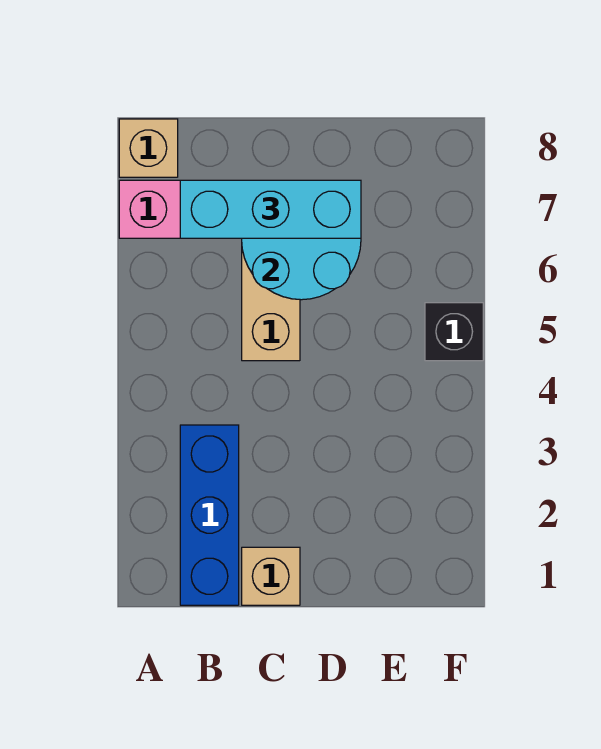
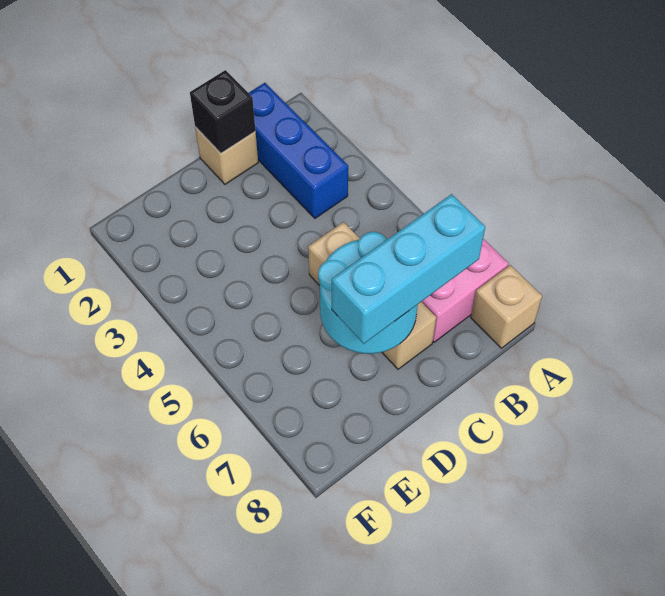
black brick F5 level 1 -> black brick C1 level 2

